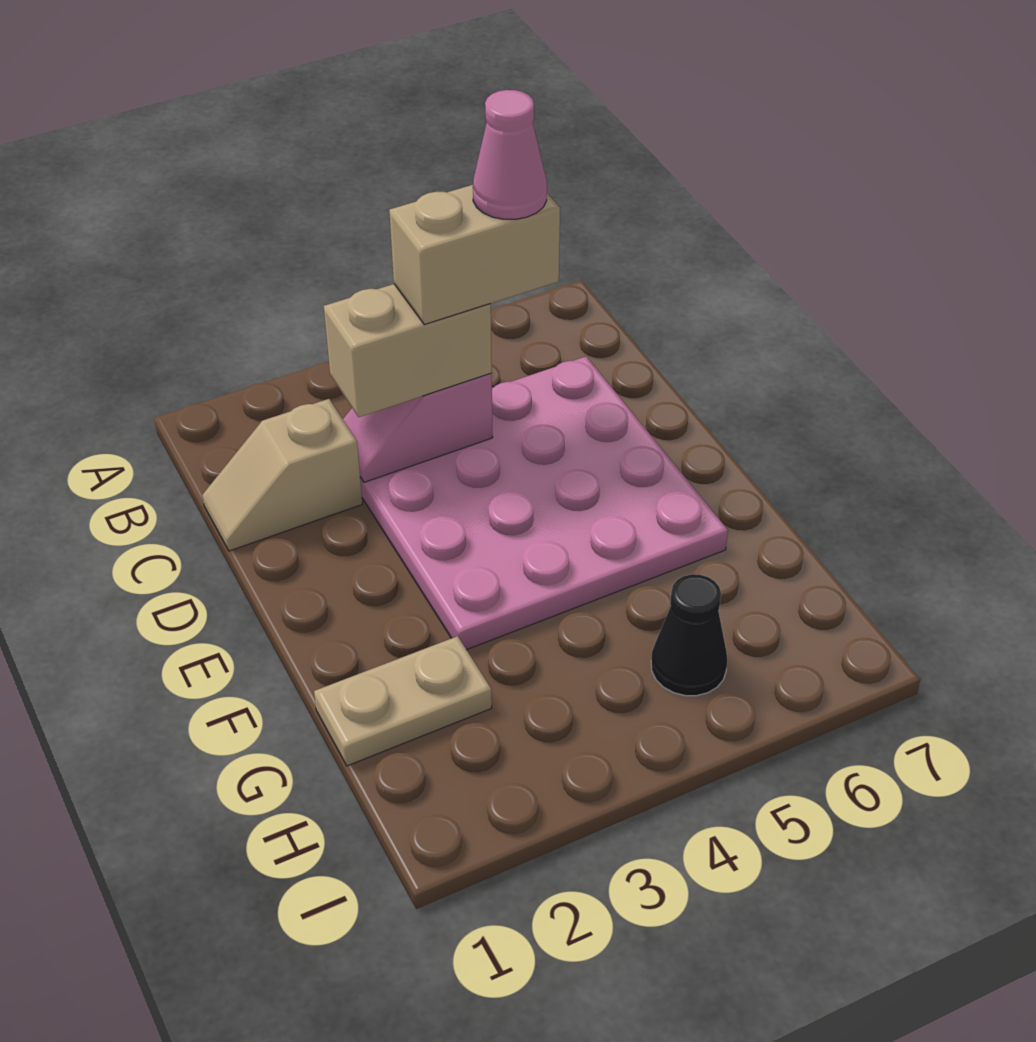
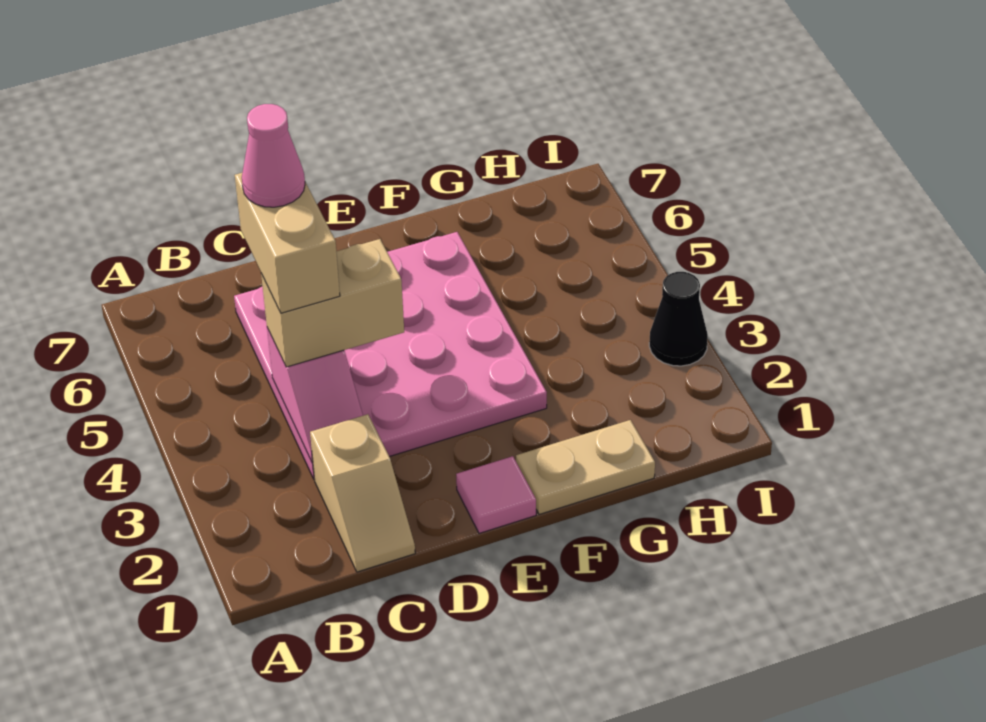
tan brick C3:C4 level 3 -> tan brick C4:D4 level 3
none -> pink tile E1 level 1
tan plate G1:G2 level 1 -> tan plate F1:G1 level 1
black cone H5 level 1 -> black cone I3 level 1

